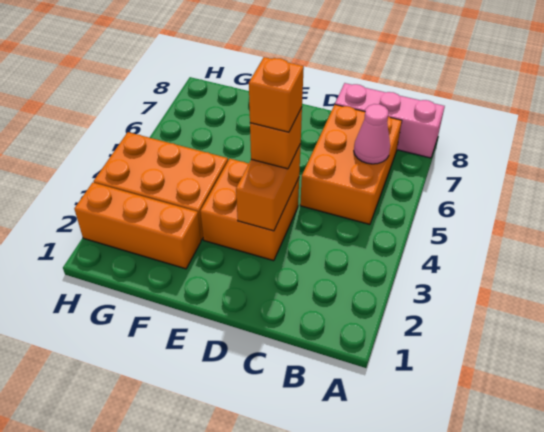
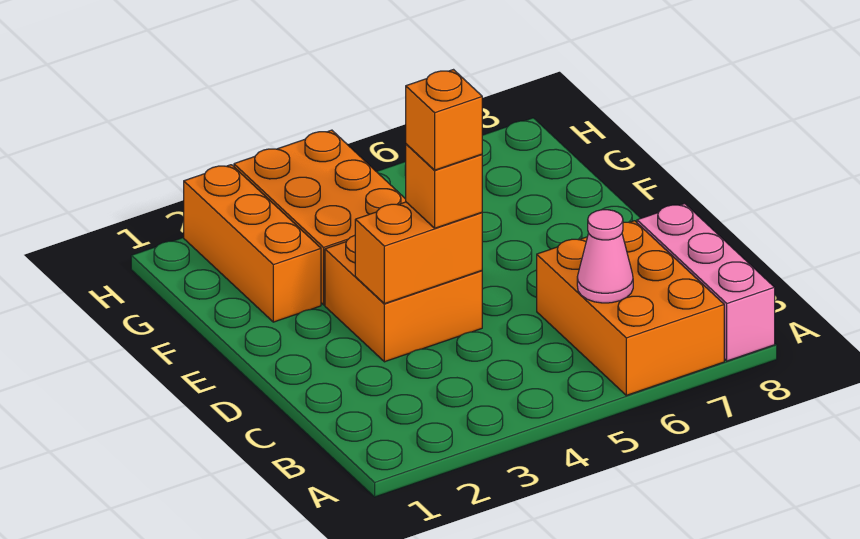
orange brick B5:C7 level 1 -> orange brick A6:C7 level 1

